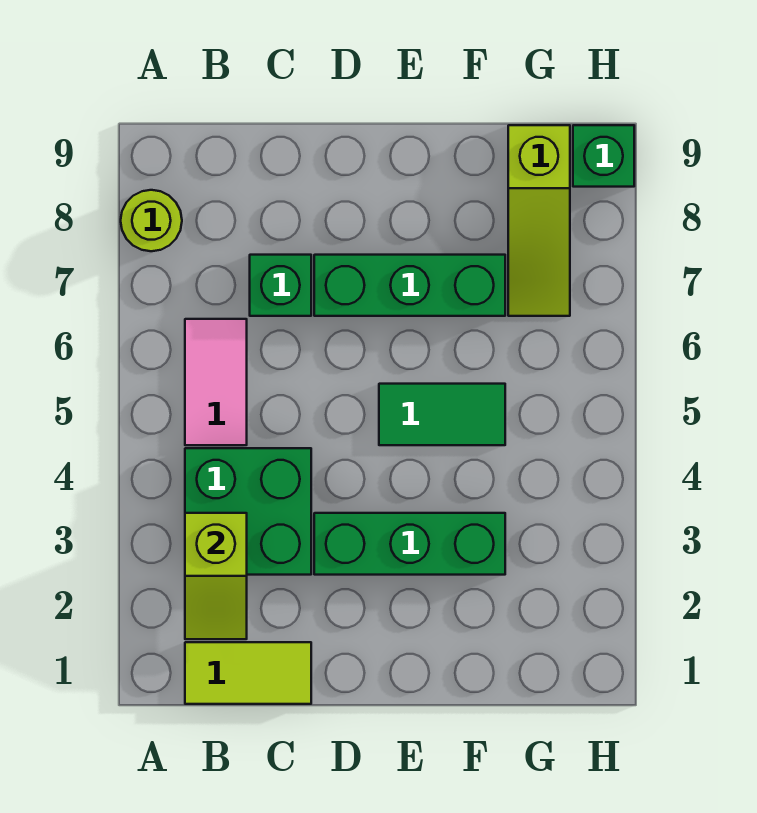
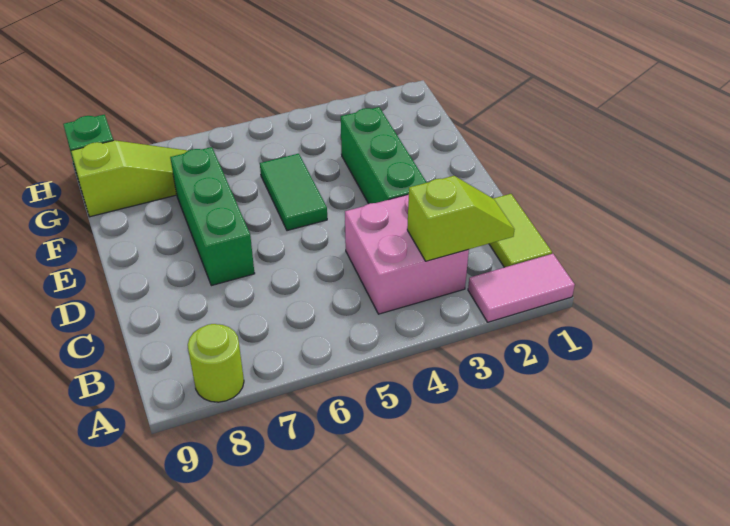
green brick B3:C4 level 1 -> pink brick B3:C4 level 1
pink tile B5:B6 level 1 -> pink tile A1:A2 level 1
green brick C7 level 1 -> none

